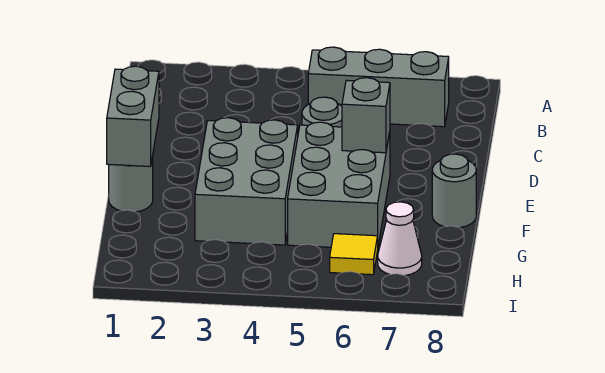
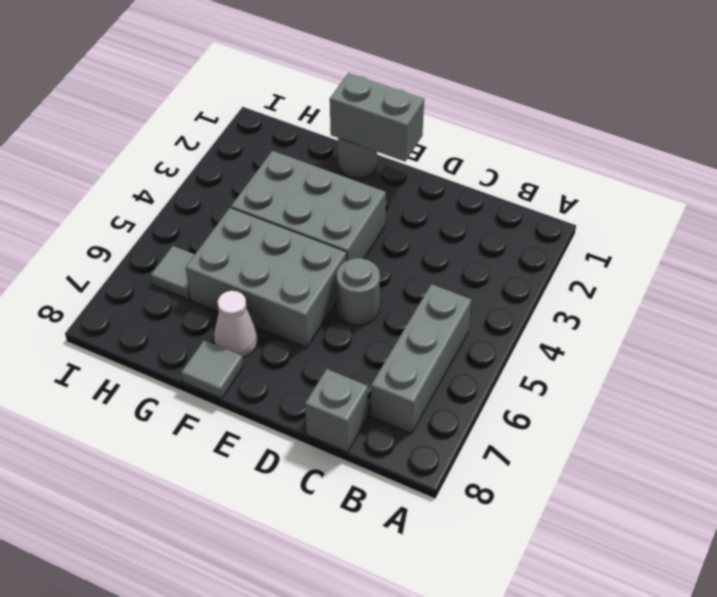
grey brick E6 level 2 -> grey brick C8 level 1
grey round brick F8 level 1 -> grey tile F8 level 1
yellow tile H6 level 1 -> grey tile H6 level 1
white cone H7 level 1 -> white cone F7 level 1

